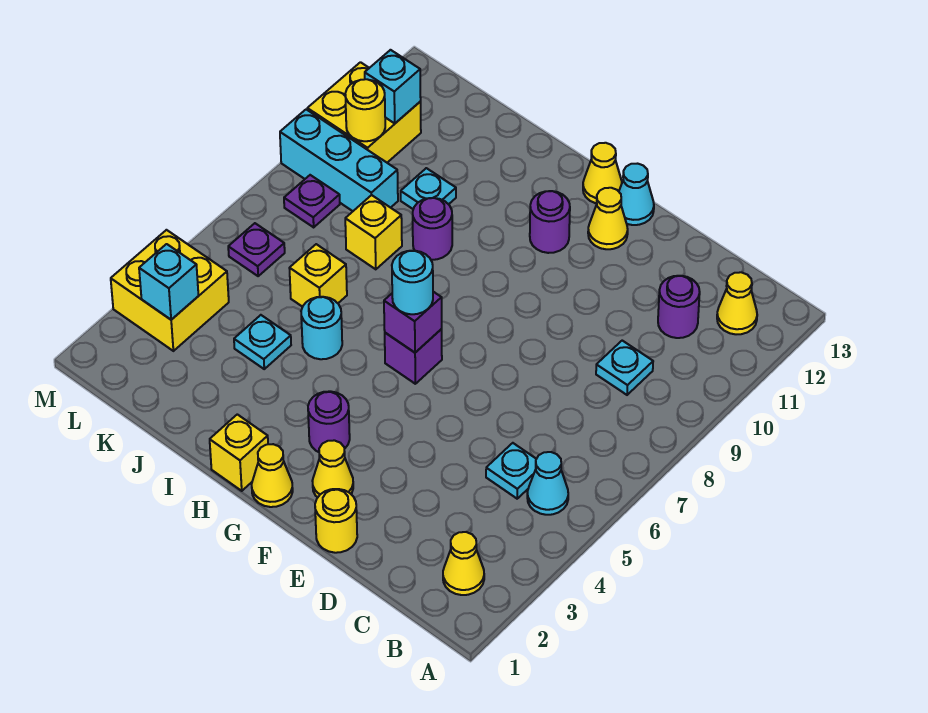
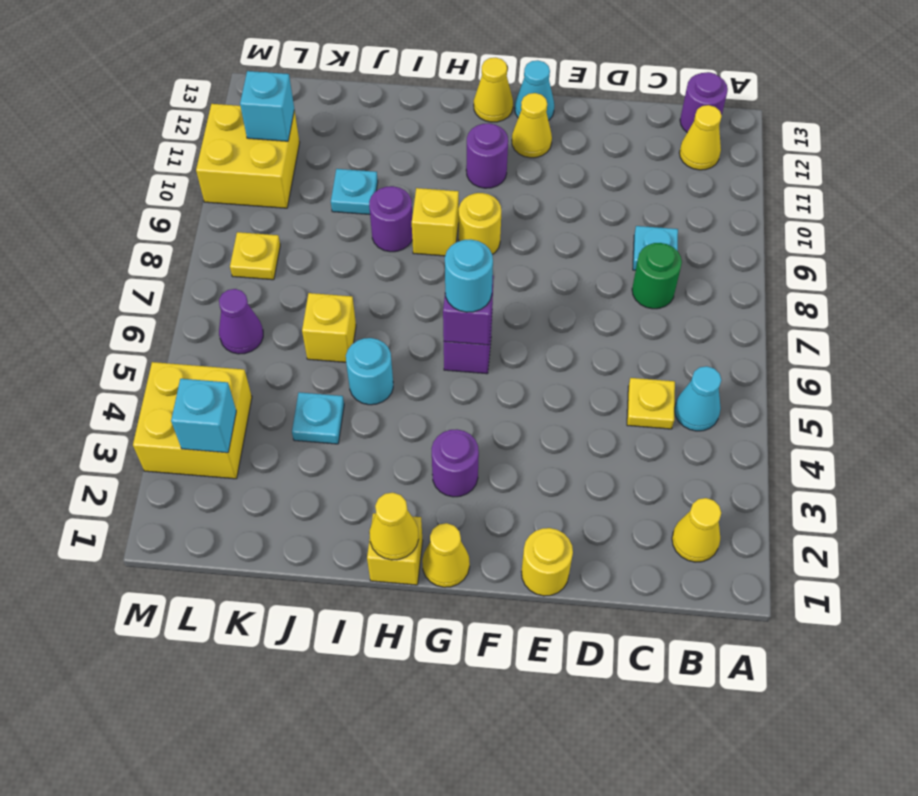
cyan plate C5 level 1 -> yellow plate C5 level 1
none -> green round brick C8 level 1
purple round brick C11 level 1 -> purple round brick B13 level 1
yellow cone F2 level 1 -> yellow cone H1 level 2
yellow brick J8 level 1 -> yellow brick H9 level 1
cyan brick K9:M9 level 1 -> none
purple plate L6 level 1 -> purple cone L6 level 1
purple plate L8 level 1 -> yellow plate L8 level 1
yellow round brick L10 level 2 -> yellow round brick G9 level 1

